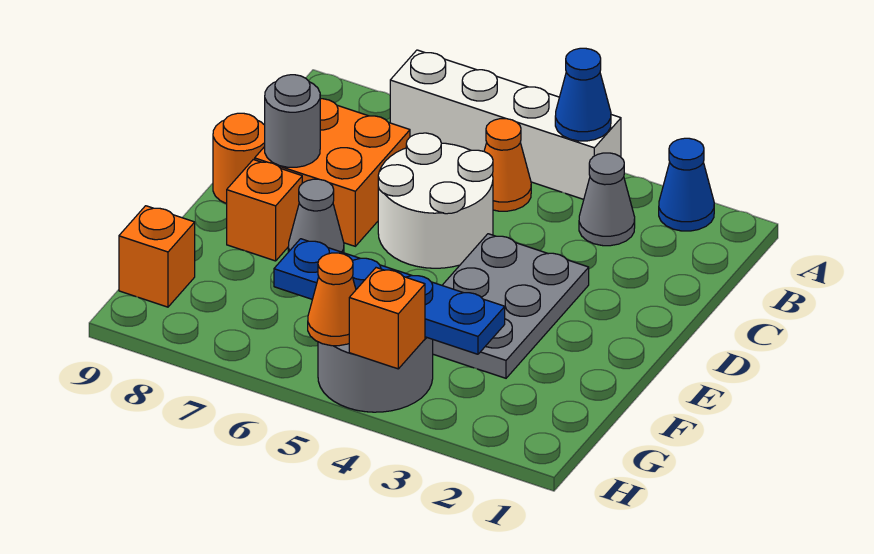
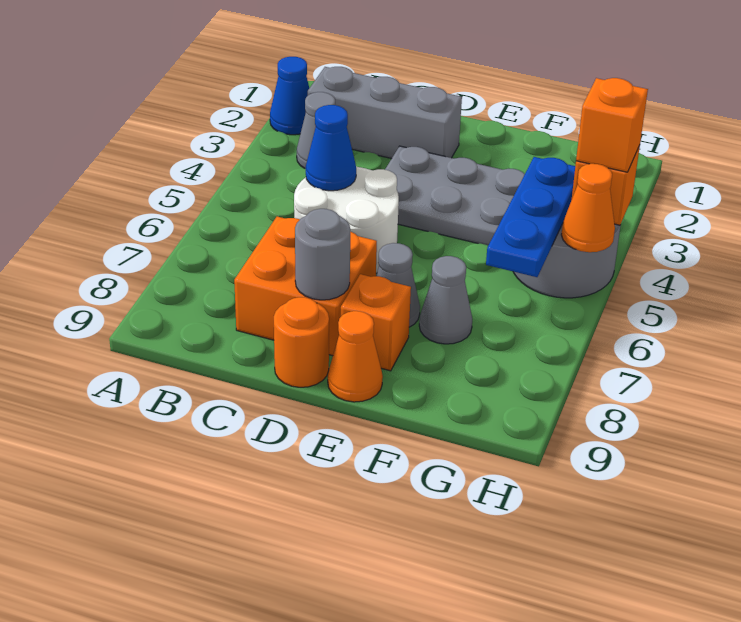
white brick A4:A7 level 1 -> none
blue cone A4 level 2 -> blue cone C5 level 2
none -> grey brick B2:D2 level 1
orange cone B5 level 1 -> orange cone E9 level 1
none -> grey cone F7 level 1
blue plate G3:G6 level 2 -> blue plate G4:G6 level 2
orange brick G9 level 1 -> orange brick H4 level 3

